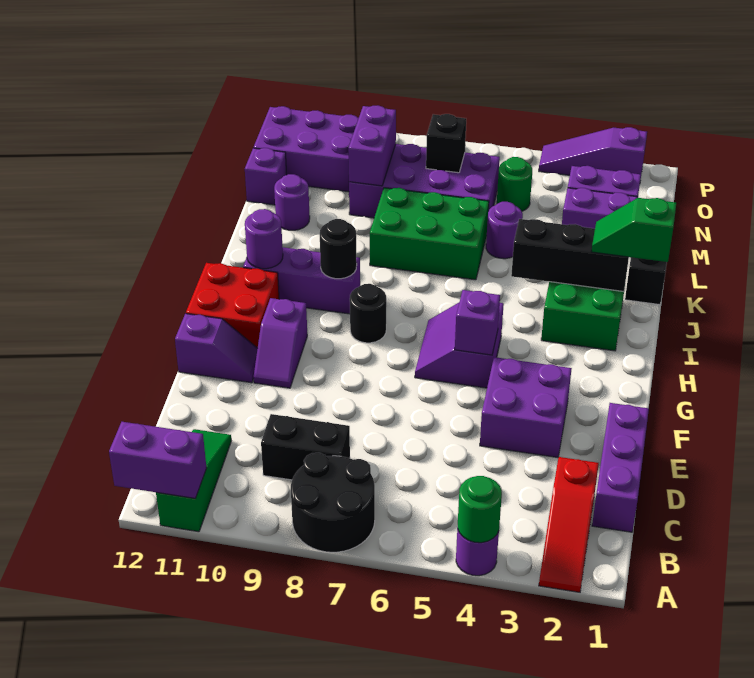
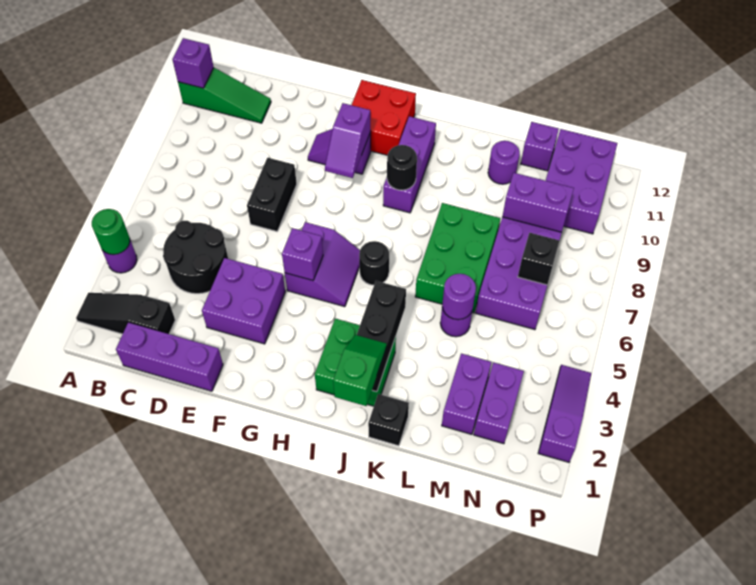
red slope A2:C2 level 1 top C -> black slope A2:C2 level 1 top C
black round brick A7:B8 level 1 -> black round brick C4:D5 level 1
purple brick A11:A12 level 2 -> purple brick A11 level 2
black brick C8:C9 level 1 -> black brick E7:E8 level 1
purple slope F11:F12 level 1 top 12 -> purple slope G9:G10 level 2 top 10
purple slope G5:H6 level 1 top 5 -> purple slope G5:H6 level 1 top G
black round brick H8 level 1 -> black round brick I6 level 1
purple round brick I11 level 2 -> purple round brick L5 level 2
green round brick N5 level 1 -> none

